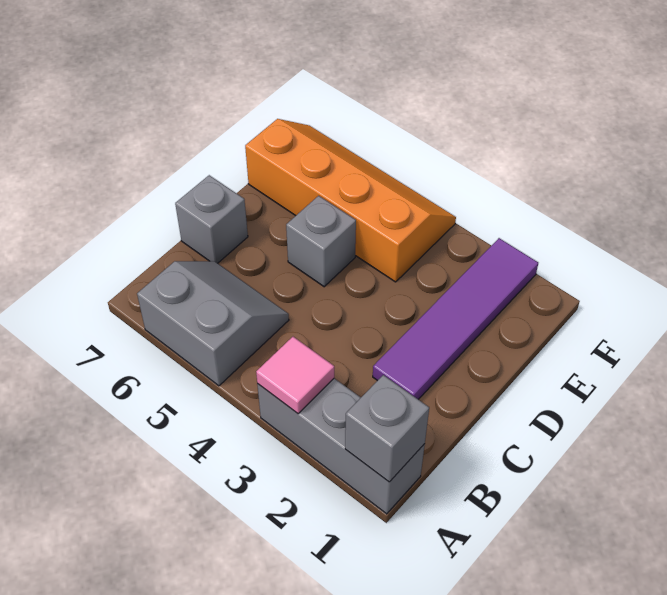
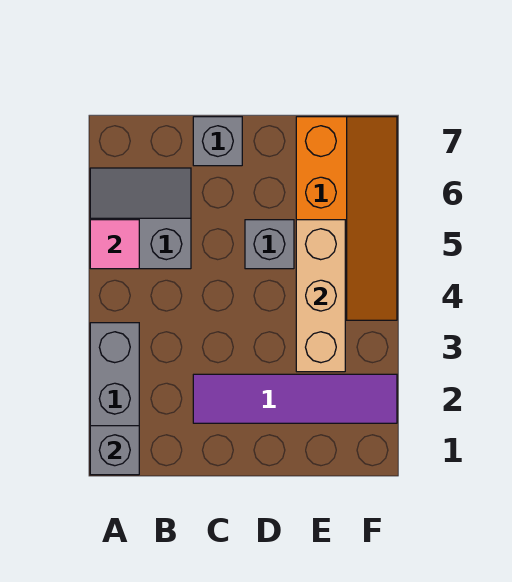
pink tile A3 level 2 -> pink tile A5 level 2
grey slope A5:B6 level 1 top A -> grey slope A5:B6 level 1 top 5
none -> tan brick E3:E5 level 2

